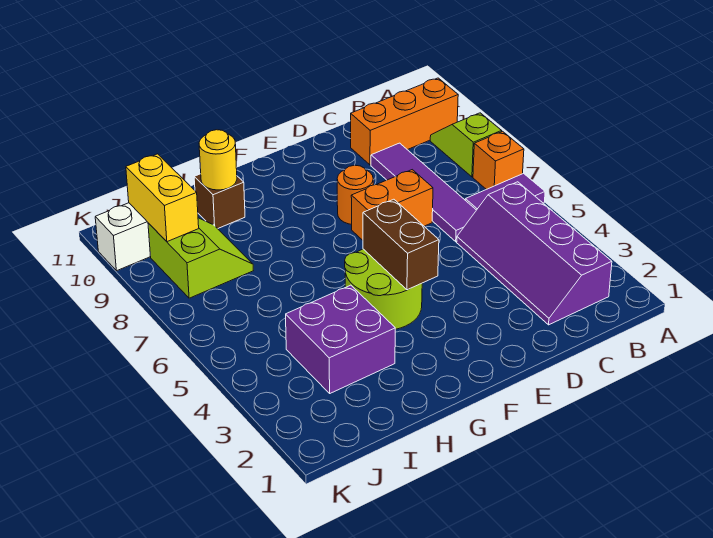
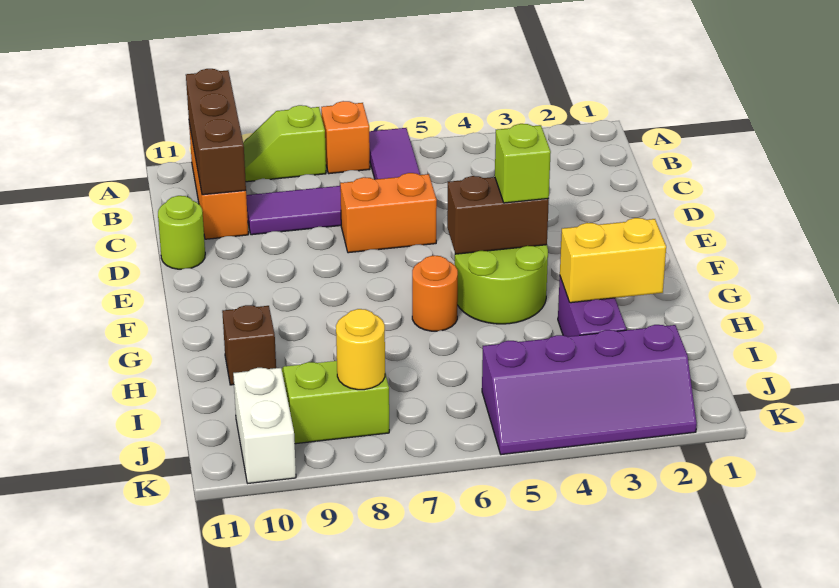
none -> brown brick A10:C10 level 2
purple slope B2:C5 level 1 top B -> purple slope J2:K5 level 1 top J
orange brick D7:E7 level 1 -> orange brick D6:D7 level 1
none -> lime round brick D11 level 1
orange round brick E8 level 1 -> orange round brick G6 level 1
none -> lime brick F4 level 3
purple brick H3:I4 level 1 -> purple brick H3:I3 level 1
yellow round brick H10 level 2 -> yellow round brick J8 level 2
yellow brick J9:J10 level 2 -> yellow brick H2:H3 level 2

